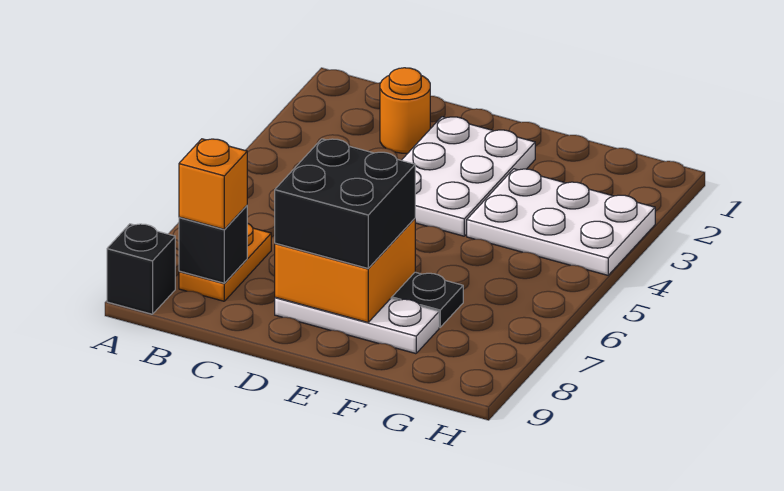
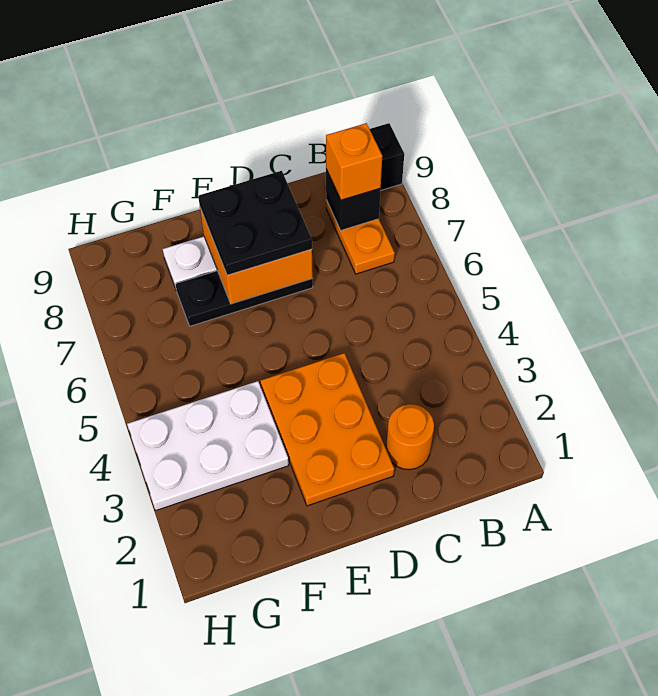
white plate D2:E4 level 1 -> orange plate D2:E4 level 1
black brick D7:E8 level 3 -> black plate D7:E8 level 3

